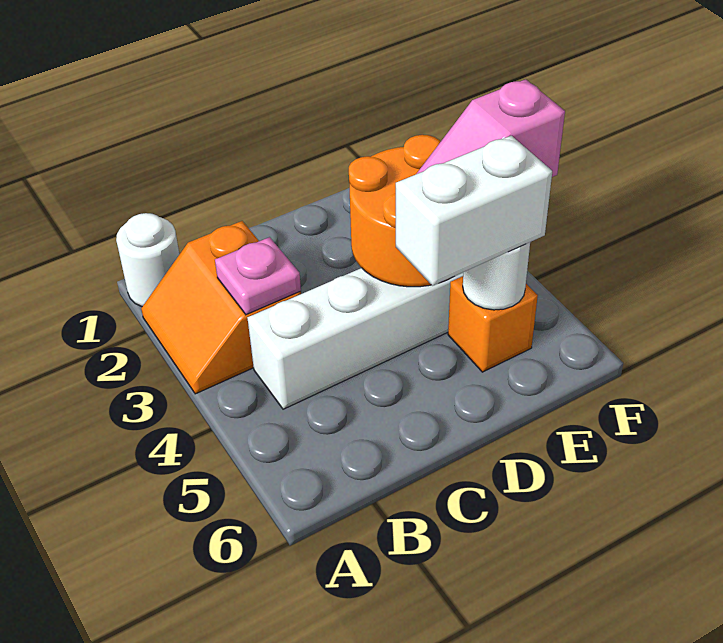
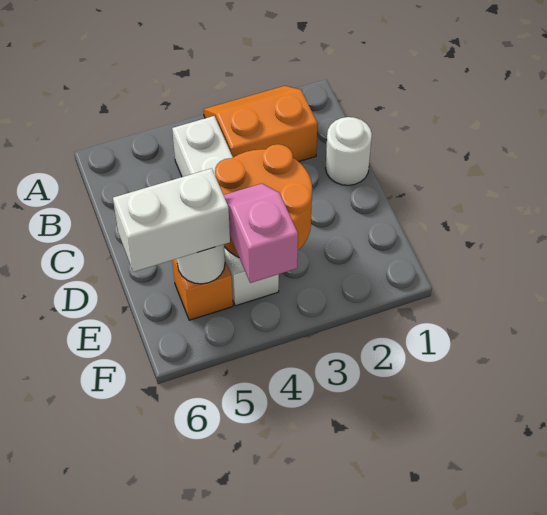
white round brick A1 level 1 -> white round brick C1 level 1
pink plate B3 level 2 -> none
white brick D5:E5 level 3 -> white brick E5:E6 level 3

